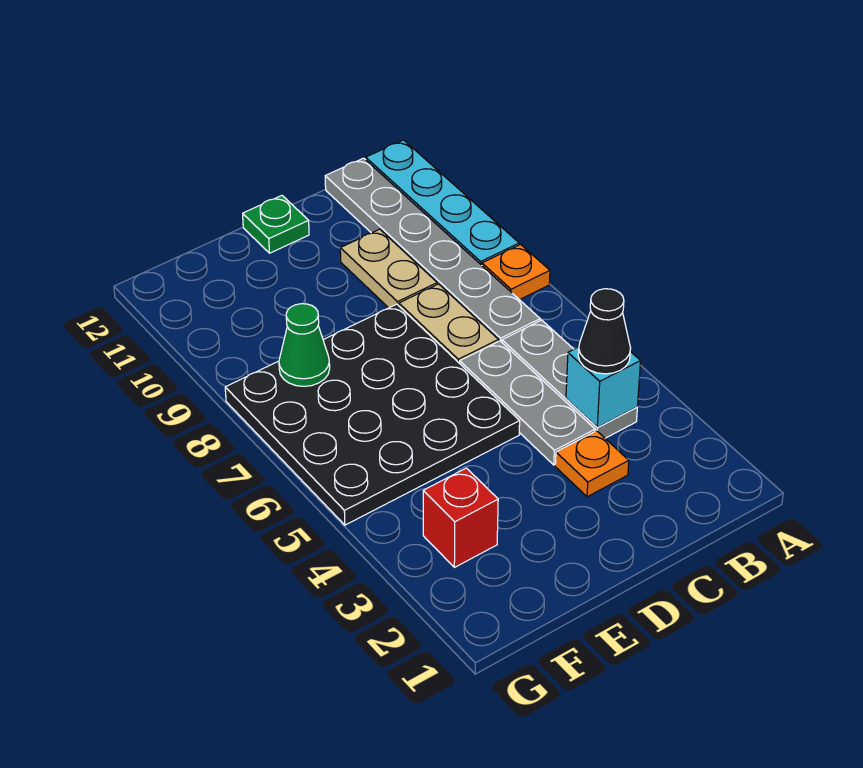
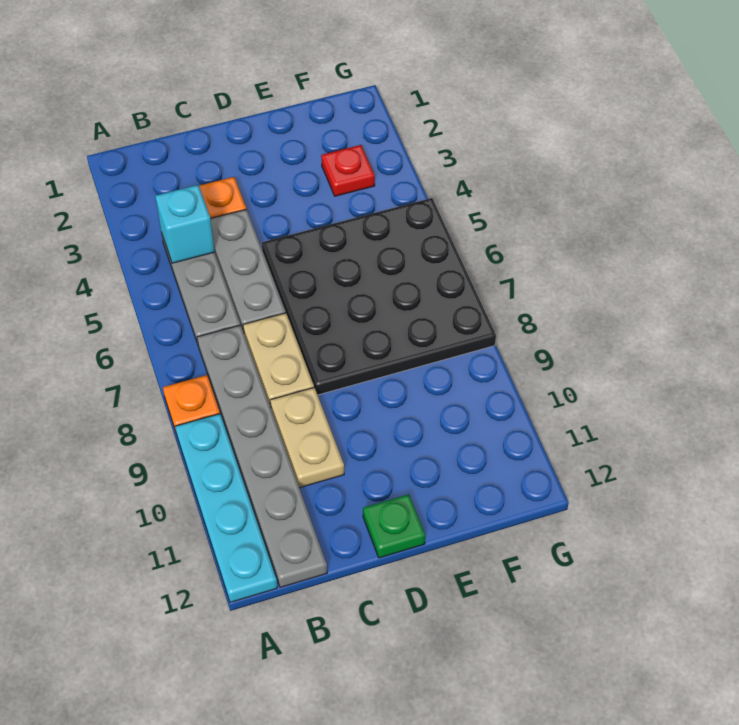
black cone B4 level 3 -> none
red brick F3 level 1 -> red plate F3 level 1
green cone F8 level 2 -> none

